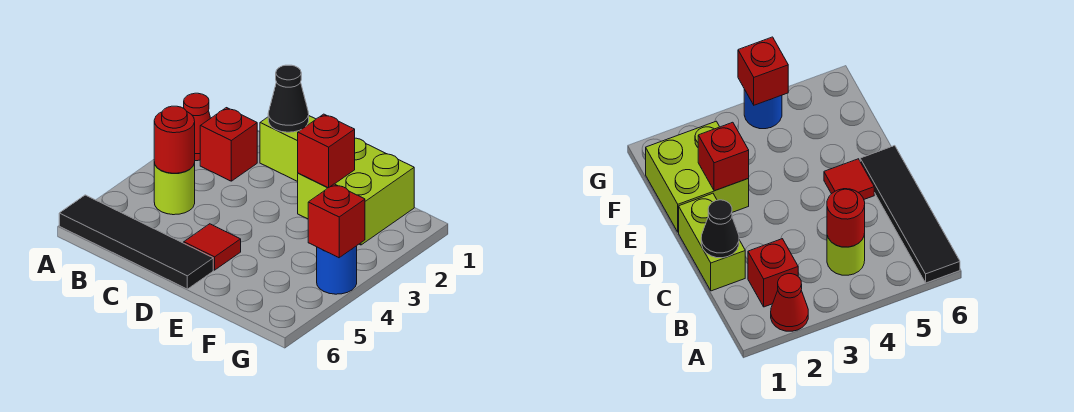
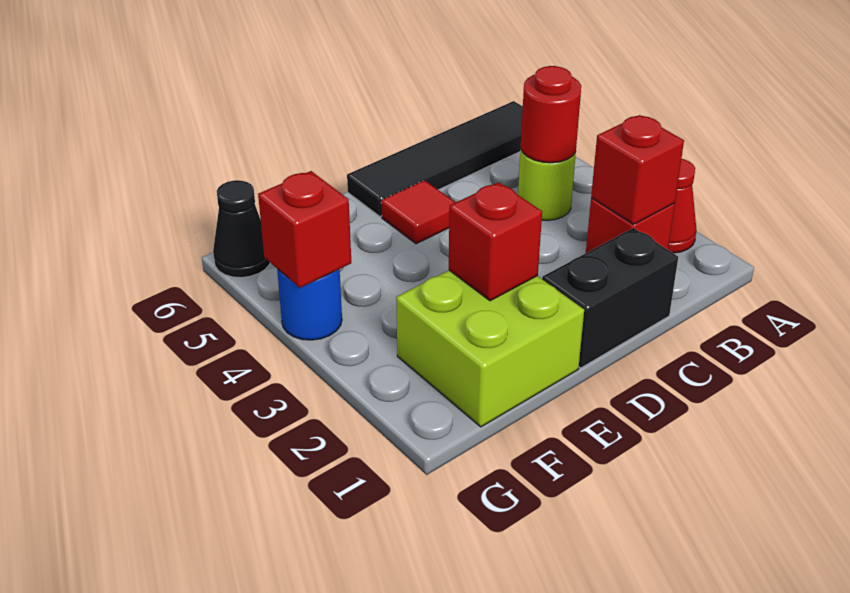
none -> red brick B2 level 2
lime brick C1:D1 level 1 -> black brick C1:D1 level 1
black cone C1 level 2 -> black cone G6 level 1

